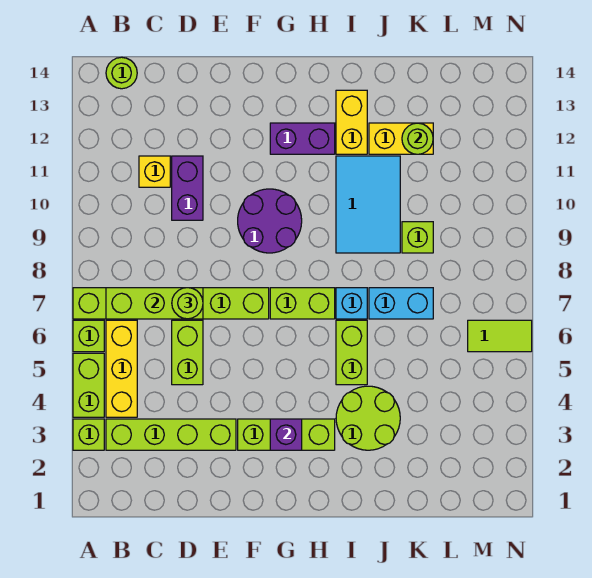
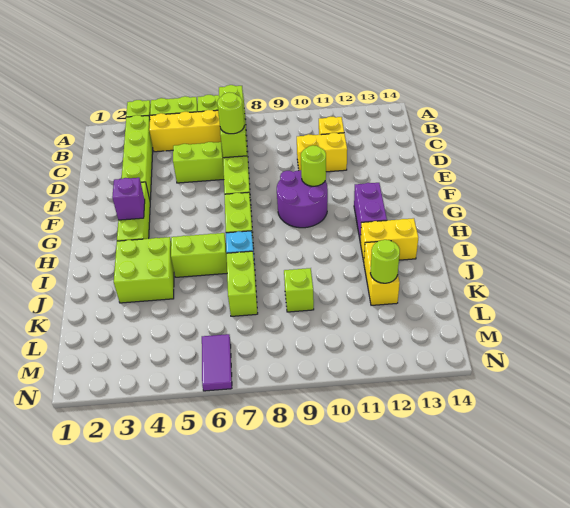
lime round brick B14 level 1 -> lime round brick F10 level 2
purple brick D10:D11 level 1 -> yellow brick D10:D11 level 1
lime round brick I3:J4 level 1 -> lime brick I3:J4 level 1
cyan tile I9:J11 level 1 -> none
cyan brick J7:K7 level 1 -> lime brick J7:K7 level 1
lime tile M6:N6 level 1 -> purple tile M6:N6 level 1

